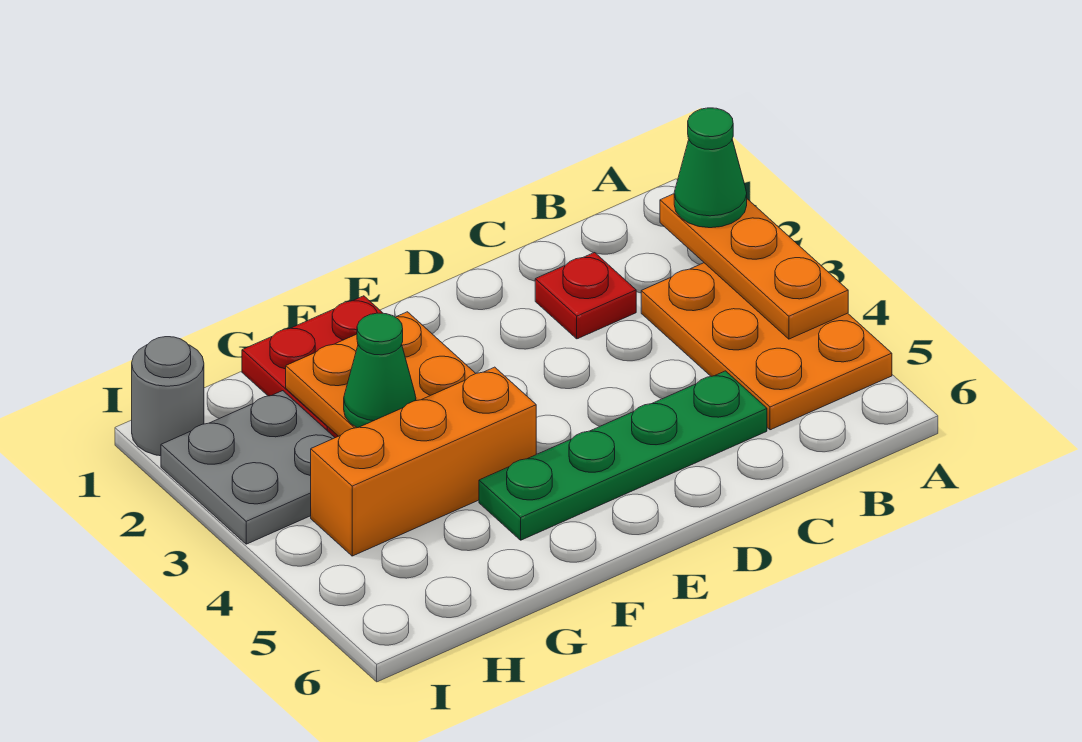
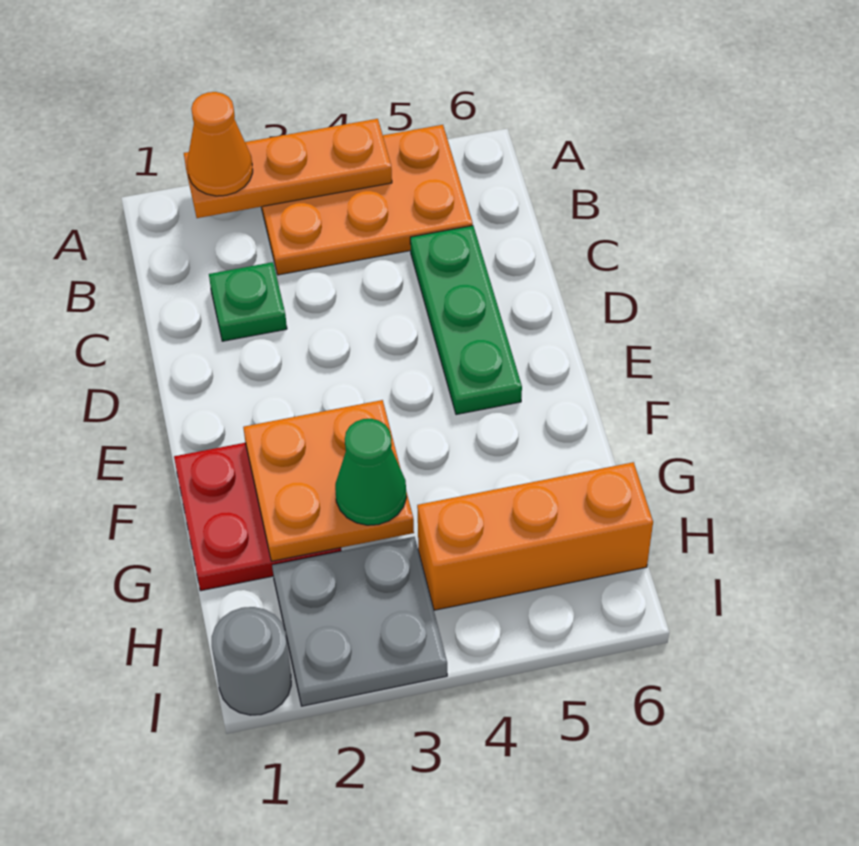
green cone A2 level 3 -> orange cone A2 level 3
red plate C2 level 1 -> green plate C2 level 1
green plate C5:F5 level 1 -> green plate C5:E5 level 1
orange brick F4:H4 level 1 -> orange brick H4:H6 level 1

